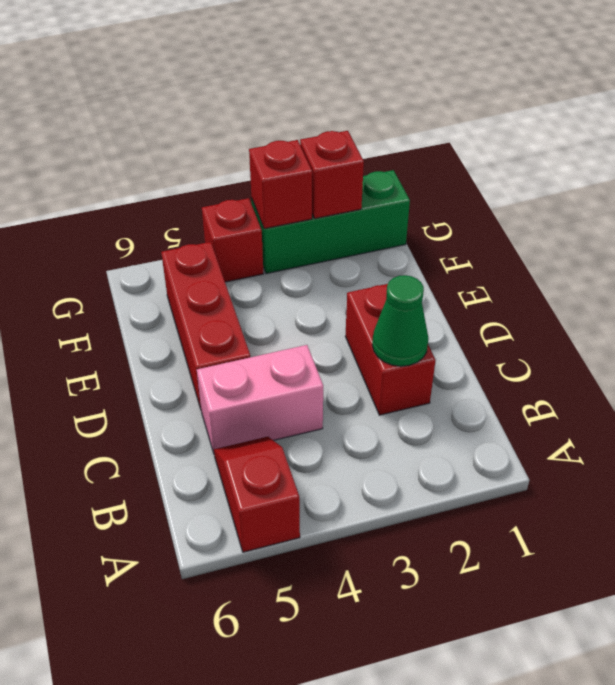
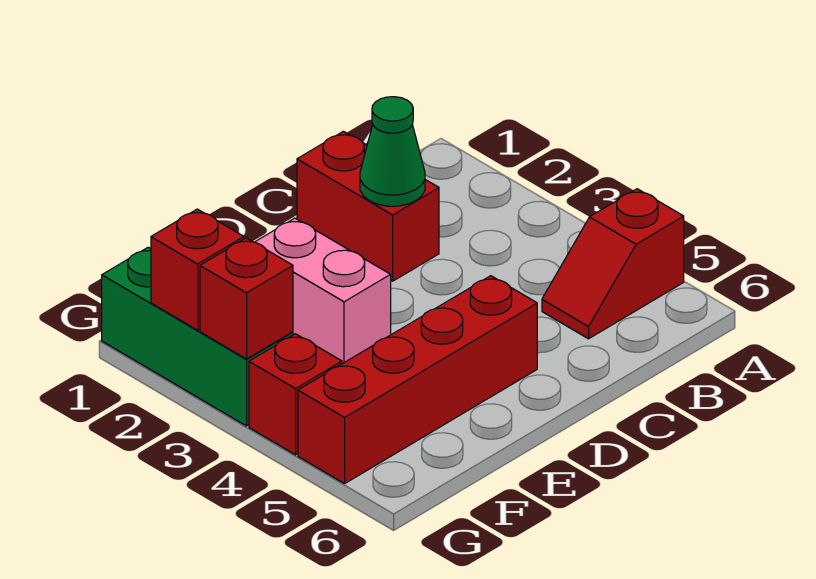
red brick C2:D2 level 1 -> red brick C1:C2 level 1
pink brick C4:C5 level 1 -> pink brick E2:E3 level 1
red brick D5:F5 level 1 -> red brick D5:G5 level 1

